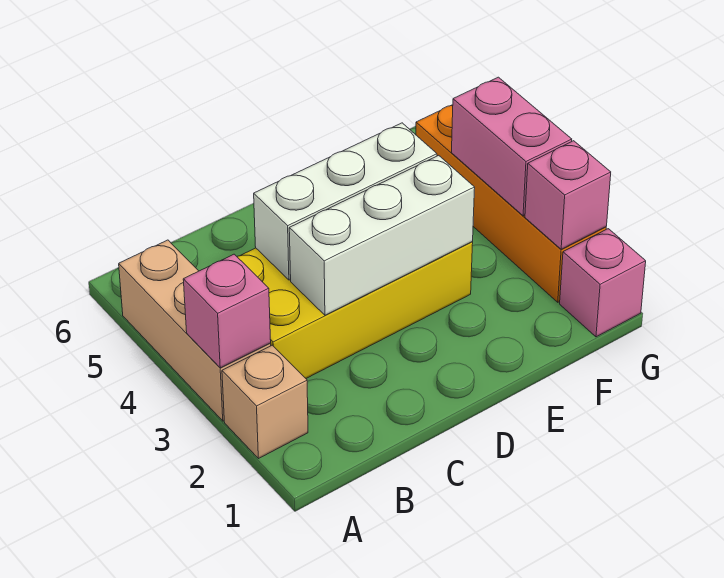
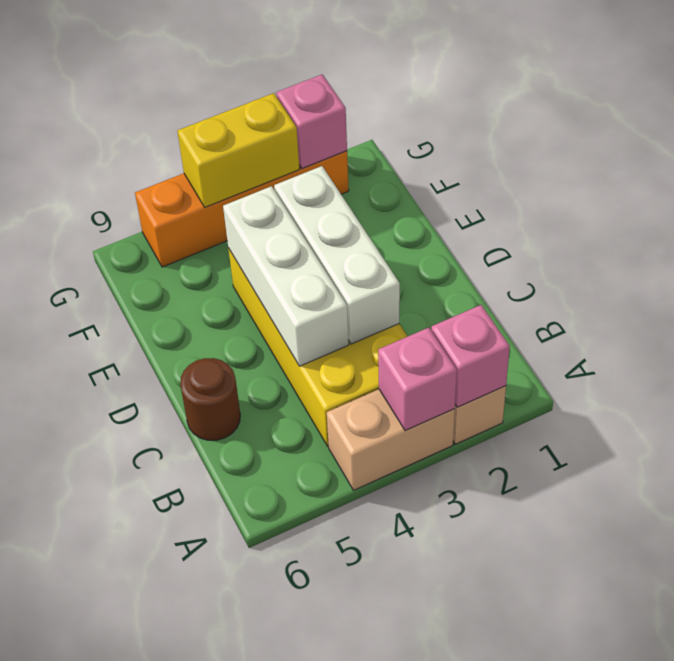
tan brick A3:A5 level 1 -> tan brick A3:A4 level 1
none -> brown round brick C6 level 1
pink brick G1 level 1 -> pink brick A2 level 2
pink brick G3:G4 level 2 -> yellow brick G3:G4 level 2

